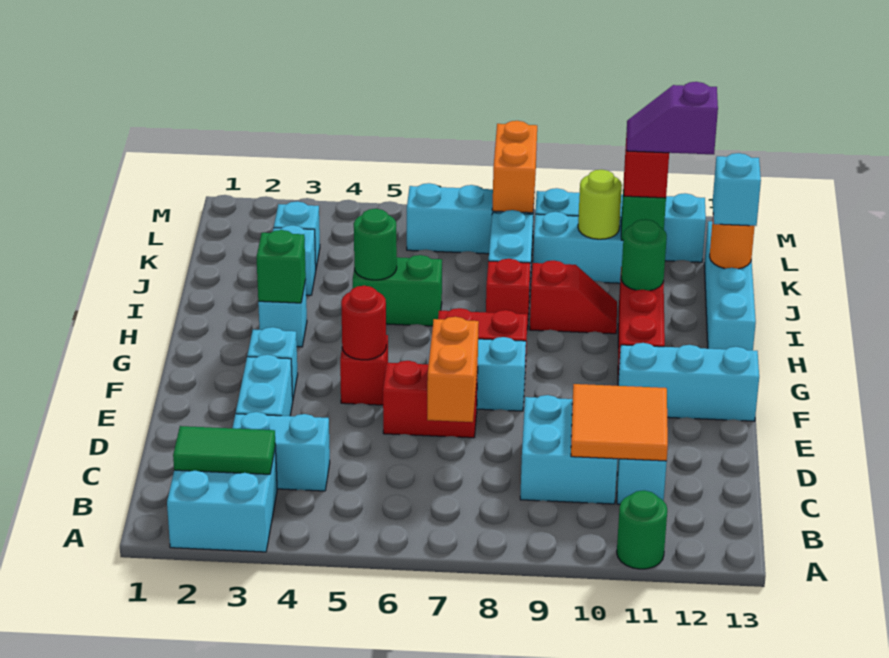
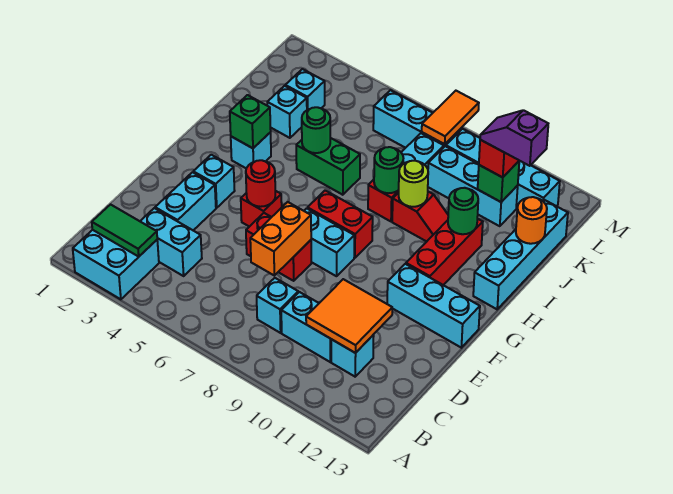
green round brick A11 level 1 -> green round brick I8 level 2
cyan brick C9:D10 level 1 -> cyan brick C9:C10 level 1
cyan brick J13 level 3 -> cyan brick C8 level 1
lime round brick K10 level 2 -> lime round brick I9 level 2
orange brick L8:M8 level 2 -> orange tile L8:M8 level 2

